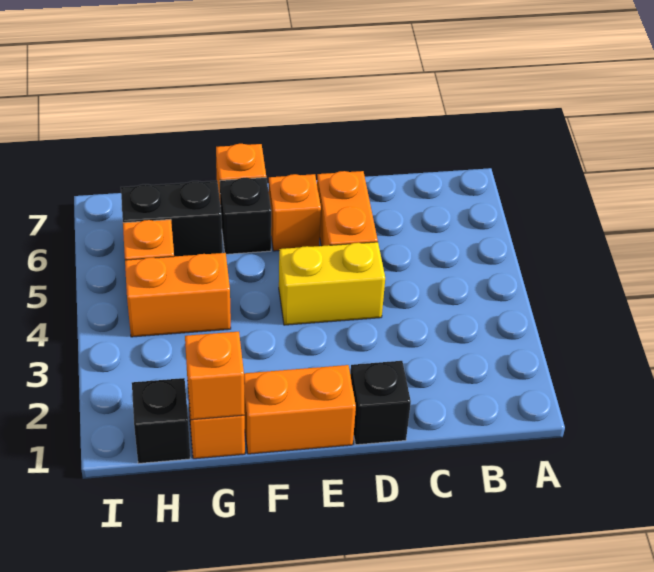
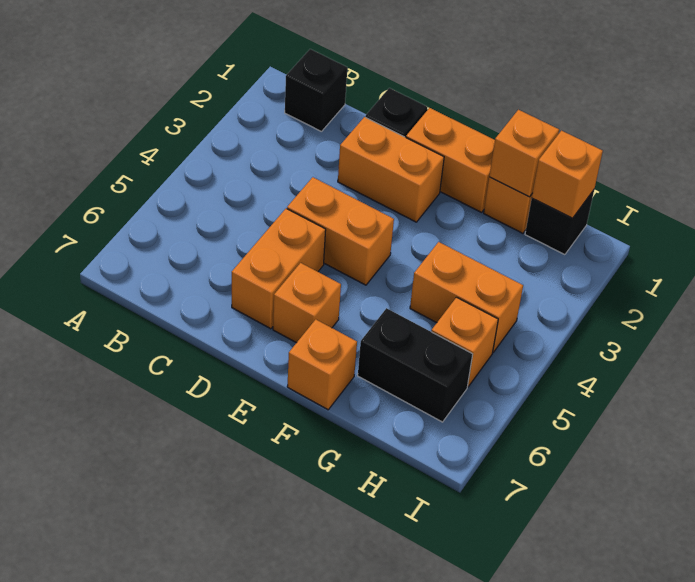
none -> orange brick D2:E2 level 1
yellow brick D4:E4 level 1 -> orange brick D4:E4 level 1
black brick F6 level 1 -> black brick B1 level 1
none -> orange brick H1 level 2

